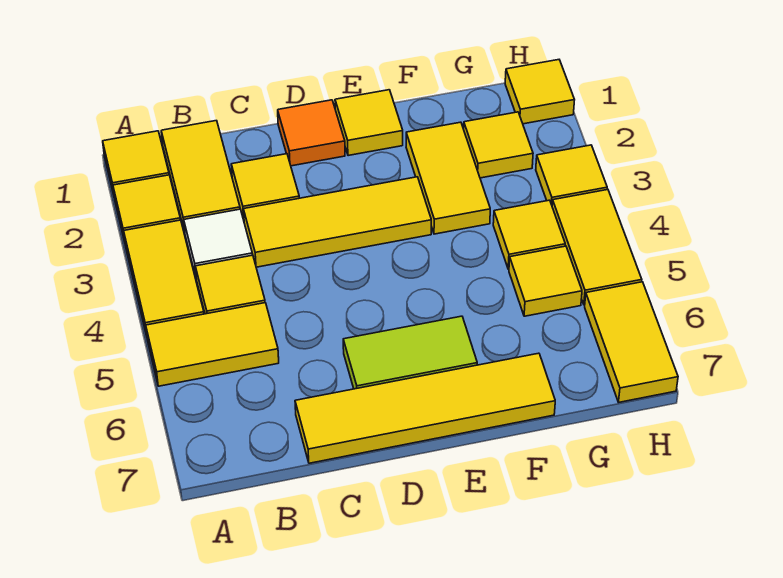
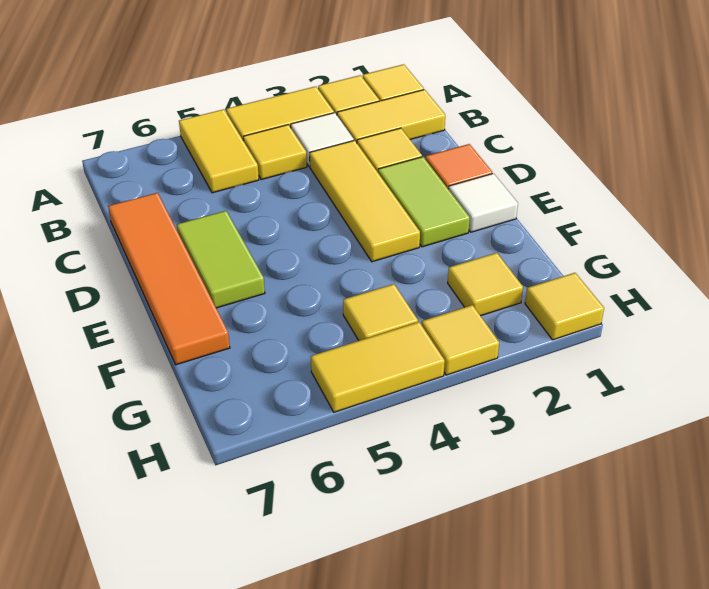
yellow tile C7:F7 level 1 -> orange tile C7:F7 level 1
none -> lime tile D2:E2 level 1
yellow tile E1 level 1 -> white tile E1 level 1
yellow tile F2:F3 level 1 -> none
yellow tile G5 level 1 -> none
yellow tile H6:H7 level 1 -> none

